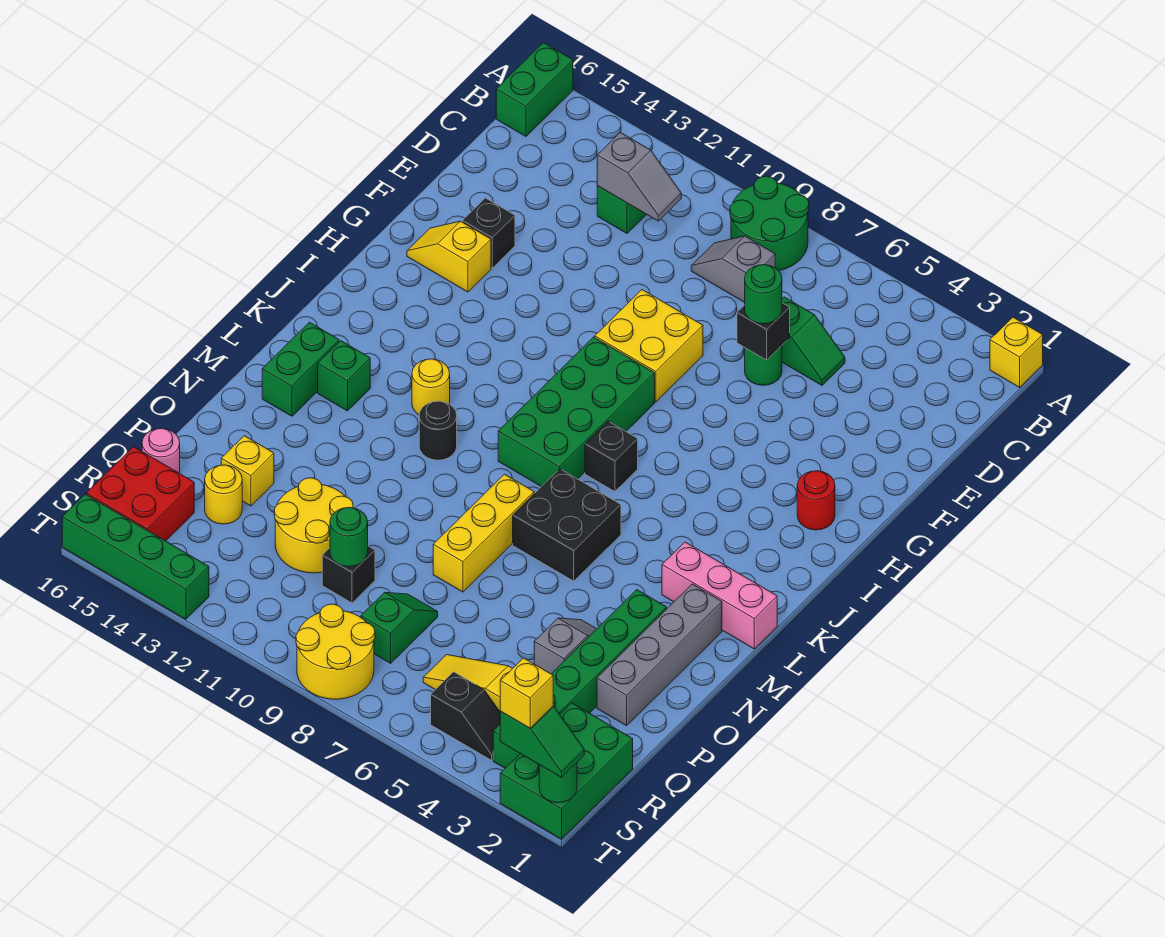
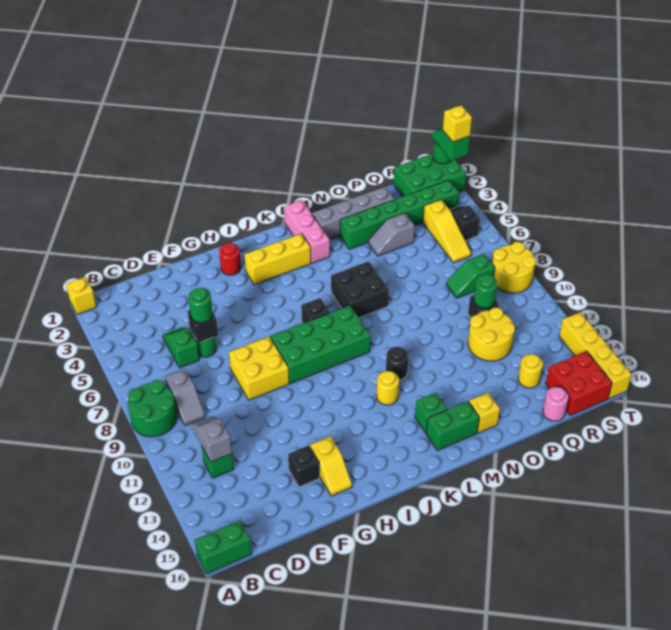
yellow brick M8:O8 level 1 -> yellow brick I3:K3 level 1
yellow brick P14 level 1 -> yellow brick N15 level 1
green brick T13:T16 level 1 -> yellow brick T13:T16 level 1

